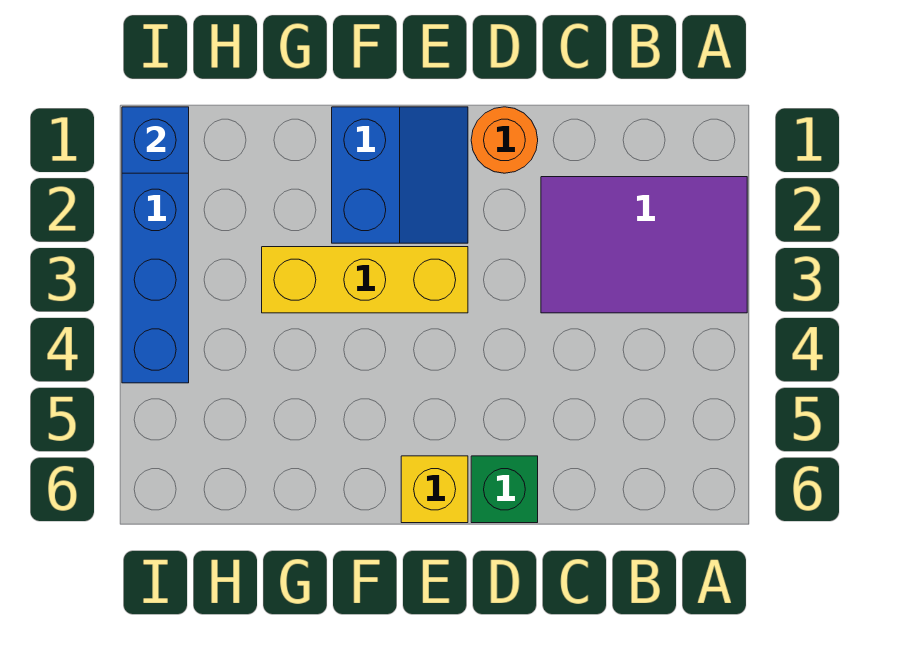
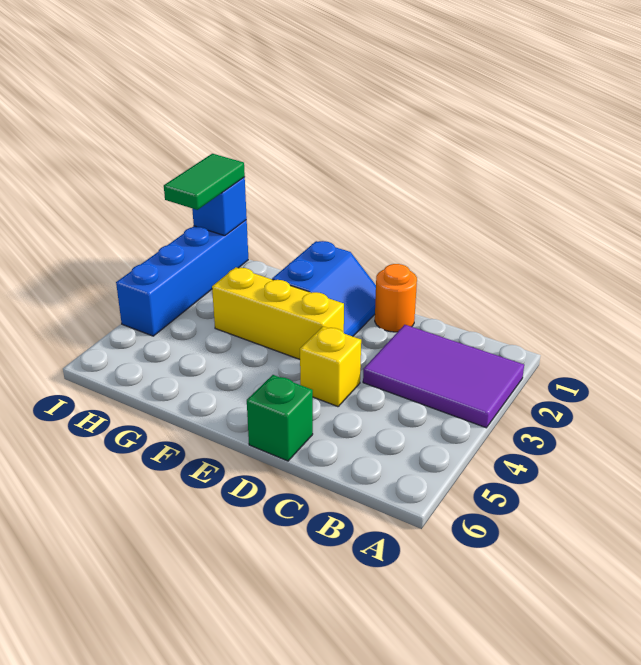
yellow brick E6 level 1 -> yellow brick D4 level 1
none -> green tile I1:I2 level 3

